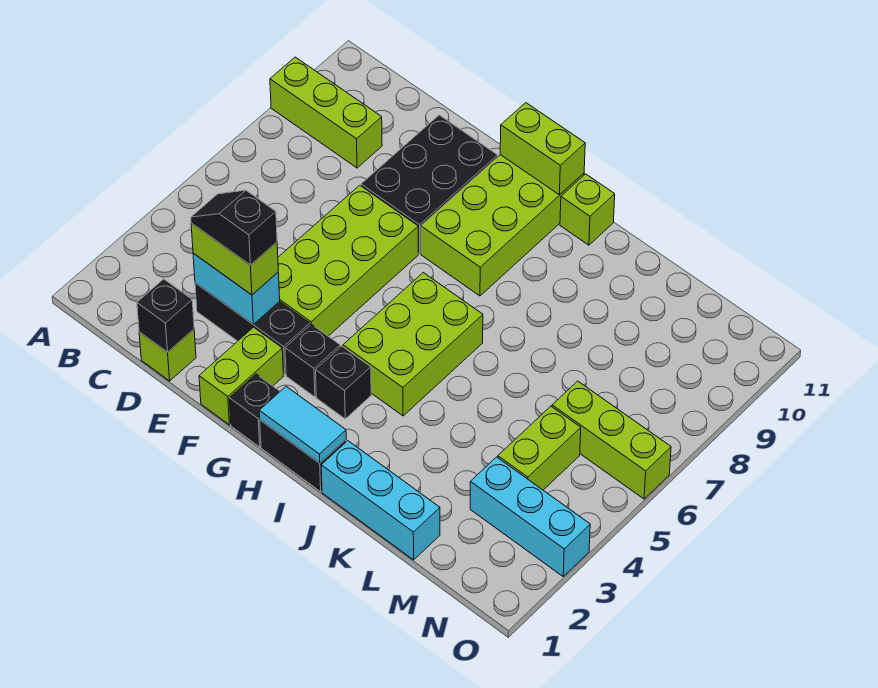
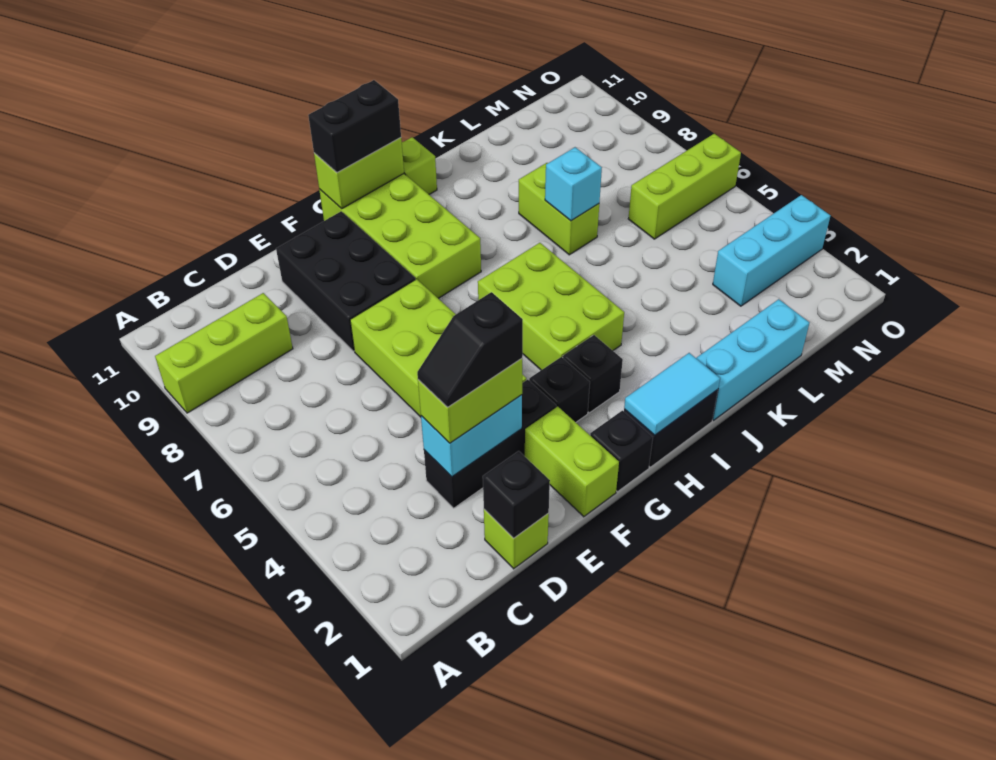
none -> black brick G11:H11 level 3
none -> cyan brick K7 level 2
lime brick M4:M5 level 1 -> lime brick K7:K8 level 1

